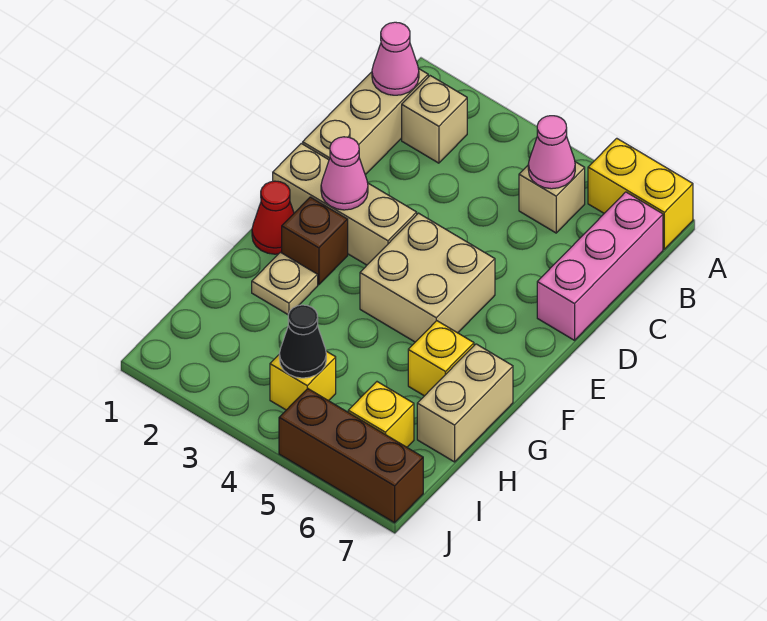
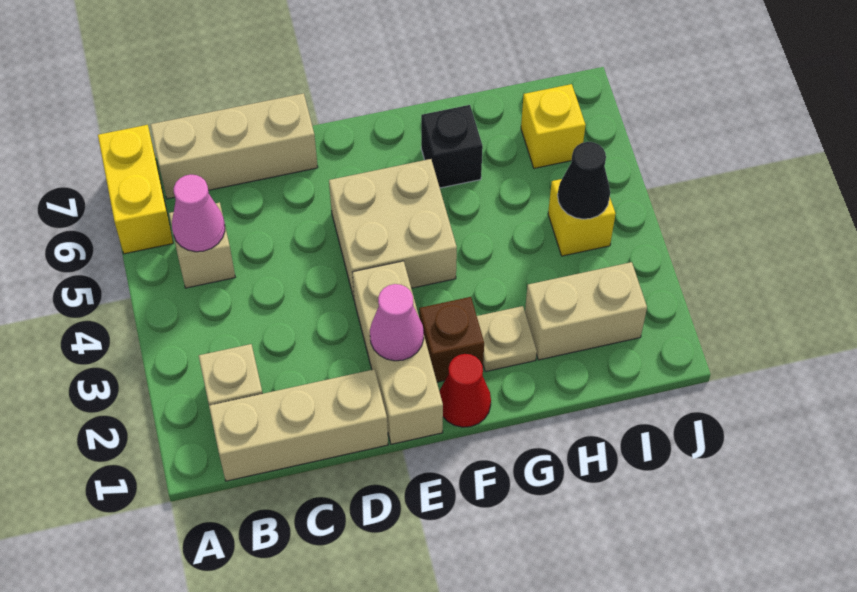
pink cone B1 level 2 -> none
pink brick B7:D7 level 1 -> tan brick B7:D7 level 1
yellow brick G6 level 1 -> black brick G6 level 1
tan brick G7:H7 level 1 -> tan brick H2:I2 level 1
brown brick J5:J7 level 1 -> none

